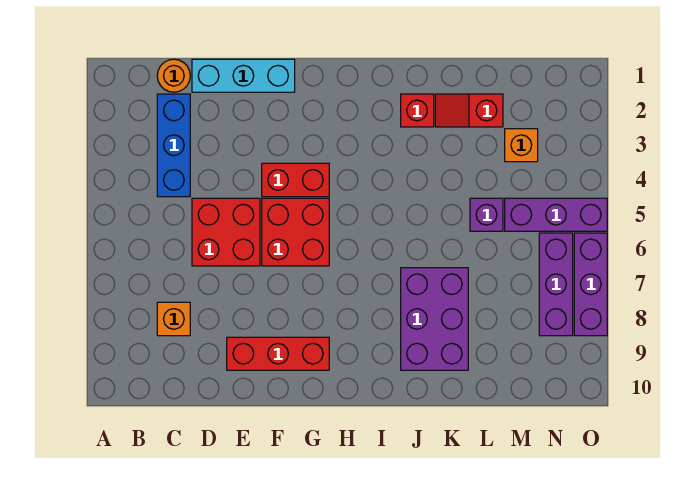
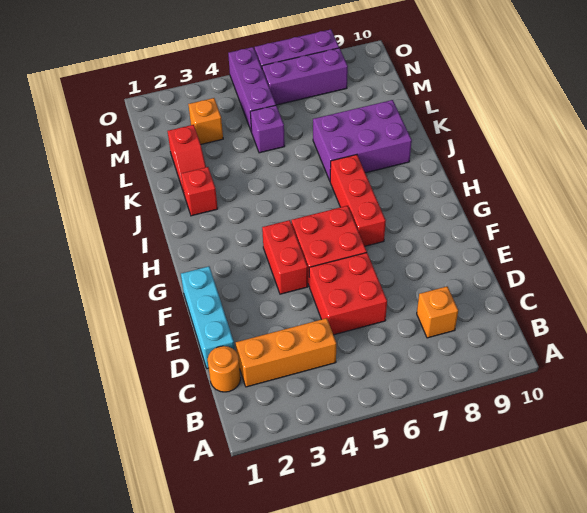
blue brick C2:C4 level 1 -> orange brick C2:C4 level 1
red brick E9:G9 level 1 -> red brick G7:I7 level 1

